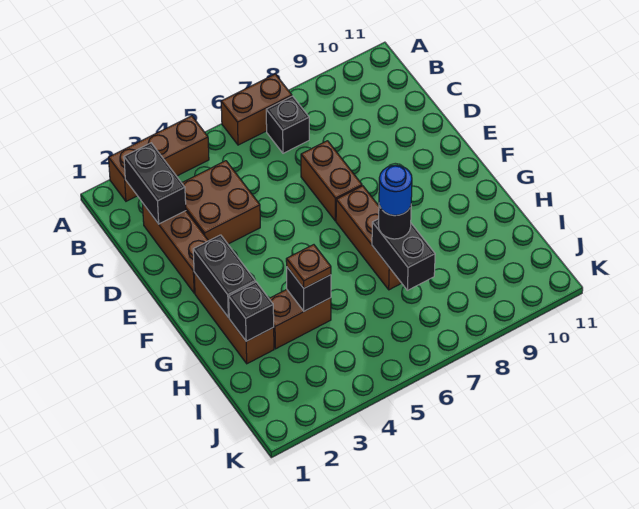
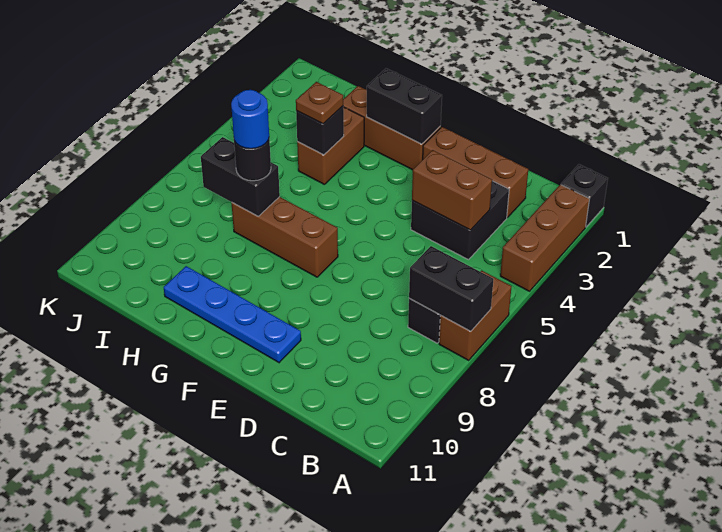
black brick B2:C2 level 2 -> black brick A7:B7 level 2
brown brick C3:D4 level 1 -> black brick C3:D4 level 1
brown brick D7:E7 level 1 -> brown brick C4:D4 level 2
none -> blue plate E10:H10 level 1
black brick H2 level 2 -> black brick A1 level 1

